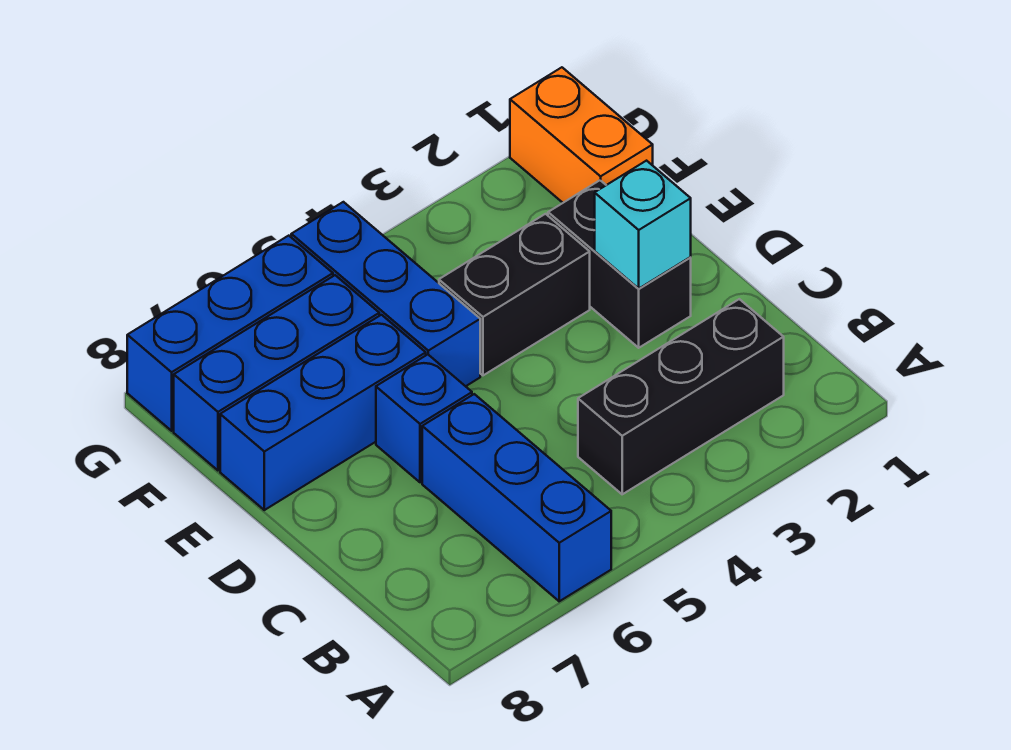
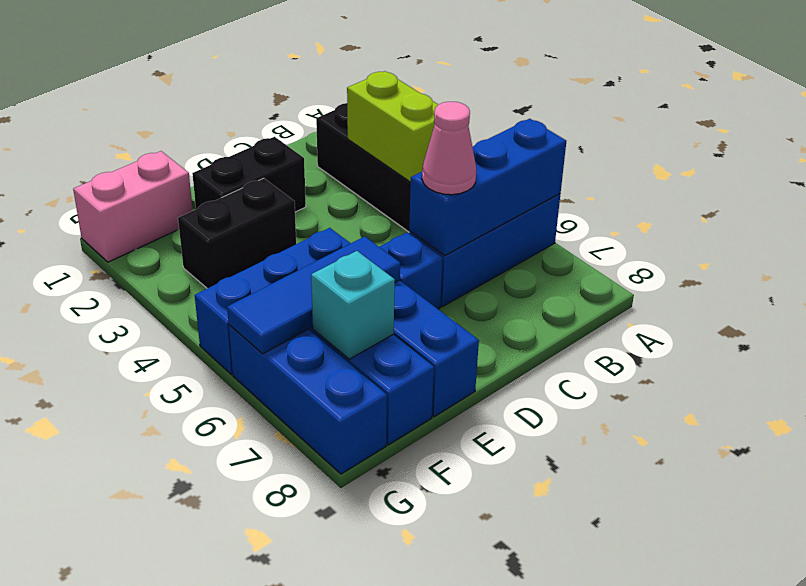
none -> blue brick A6:C6 level 2
none -> lime brick B3:B4 level 2
none -> pink cone C6 level 3
cyan brick D2 level 2 -> cyan brick F7 level 2
black brick E3:E4 level 1 -> black brick E3:F3 level 1
none -> blue tile E6:G6 level 2
orange brick F1:G1 level 1 -> pink brick F1:G1 level 1

